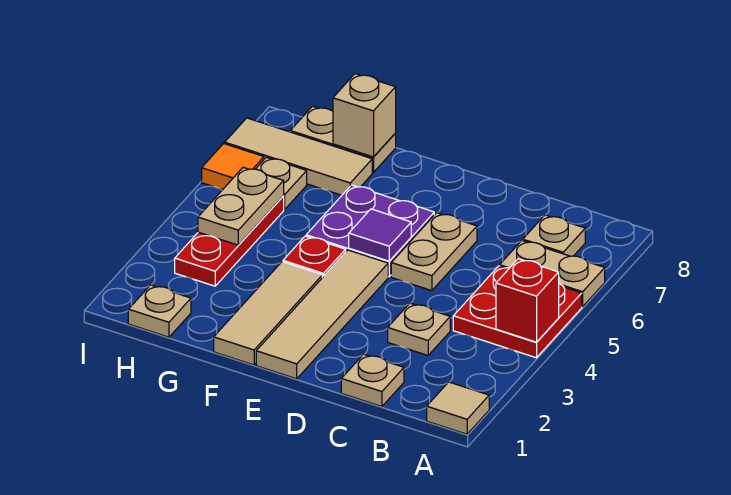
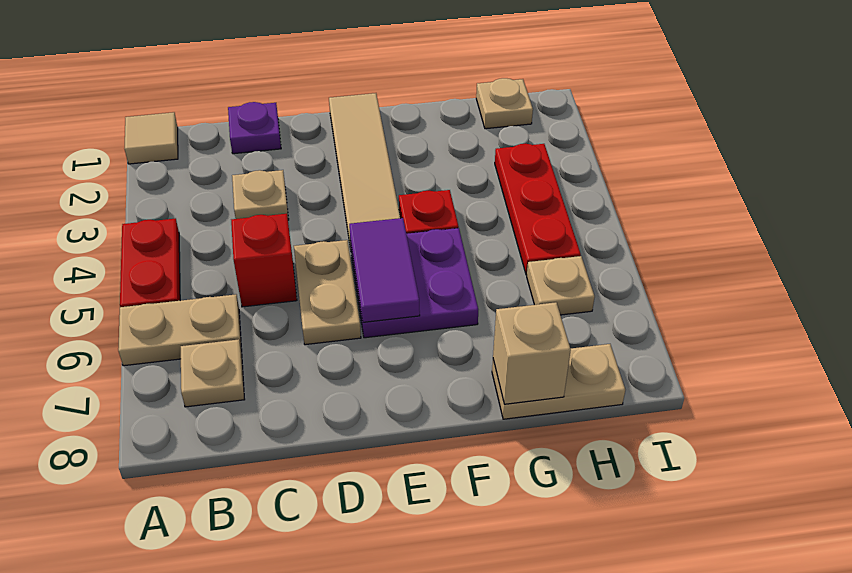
red plate A4:B5 level 1 -> red plate A4:A5 level 1
red brick A4 level 2 -> red brick C5 level 1
tan plate C1 level 1 -> purple plate C1 level 1
purple tile E5 level 2 -> purple tile E5:E6 level 2
tan tile F1:F3 level 1 -> none
tan tile G7:I7 level 1 -> none
tan plate H4:H5 level 2 -> none
orange tile I6 level 1 -> none

